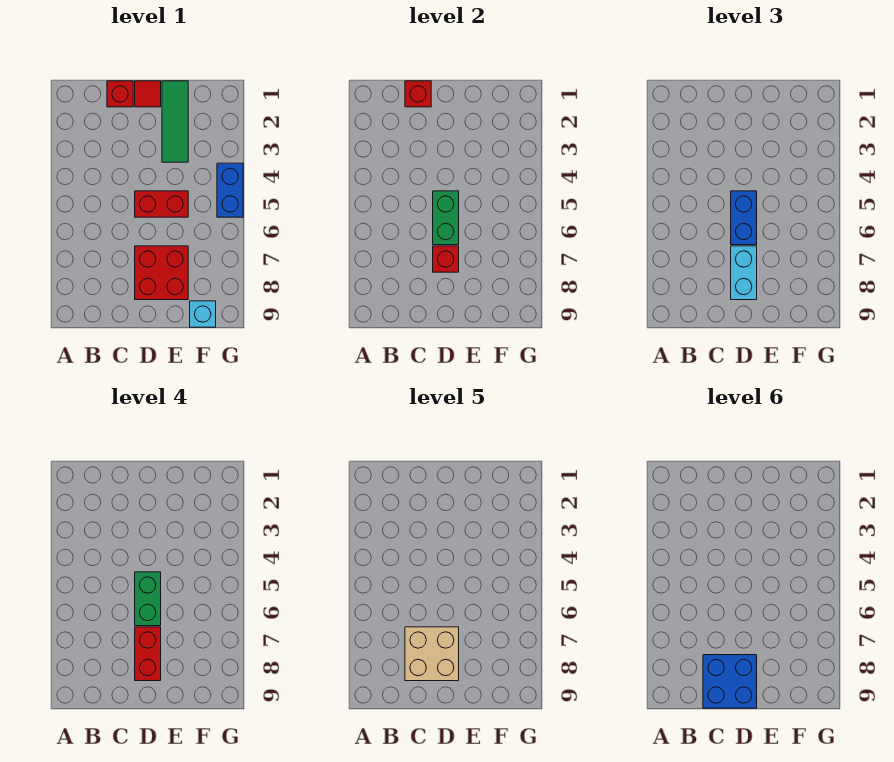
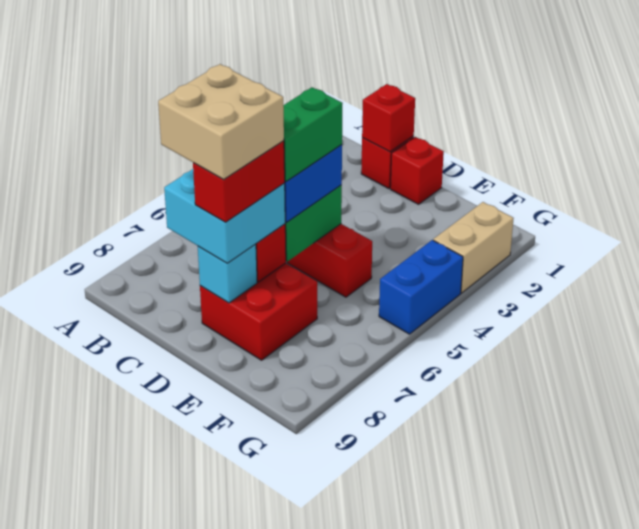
blue brick C8:D9 level 6 -> none
red tile D1 level 1 -> red brick D1 level 1
cyan brick D7:D8 level 3 -> cyan brick C7:D8 level 3
green tile E1:E3 level 1 -> none
cyan brick F9 level 1 -> cyan brick D8 level 2
none -> tan brick G2:G3 level 1

